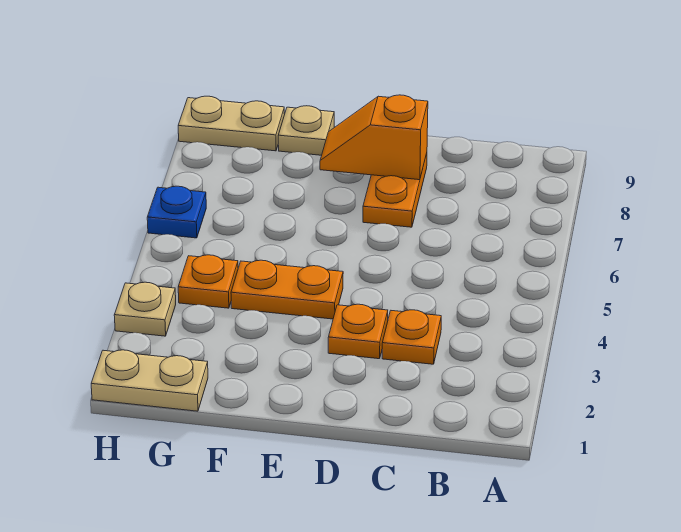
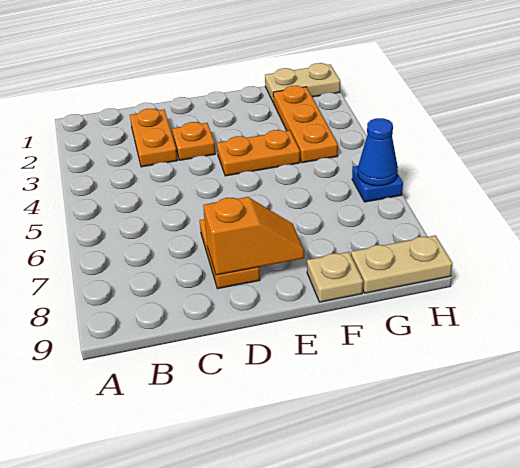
orange plate C3 level 1 -> orange plate C2:C3 level 1
orange plate G4 level 1 -> orange plate G2:G4 level 1
tan plate H3 level 1 -> none
none -> blue cone H6 level 2

